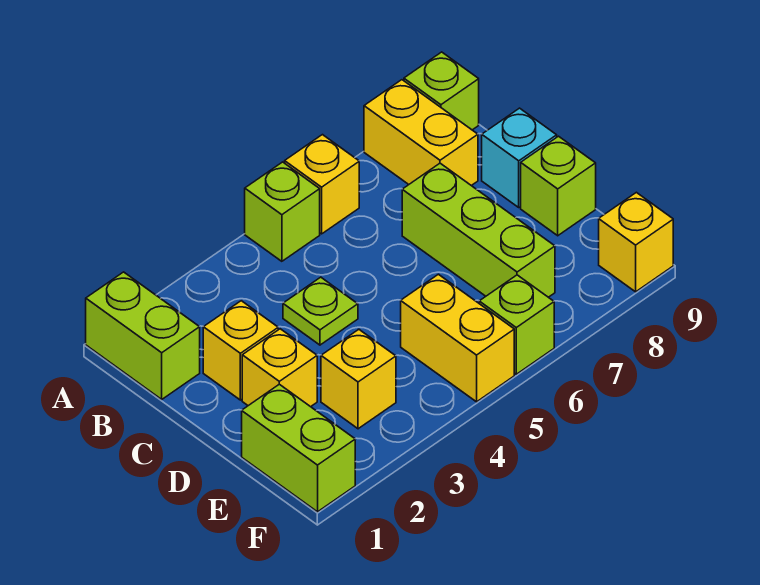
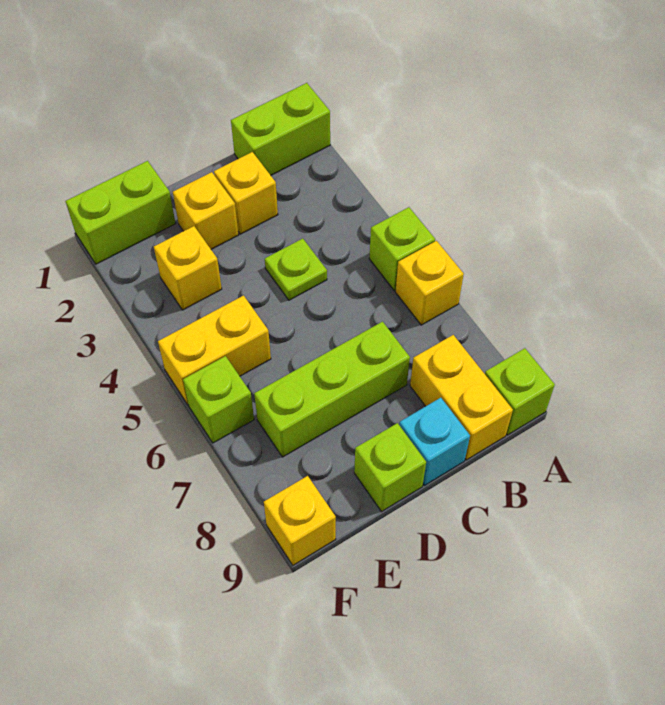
yellow brick A8:B8 level 1 -> yellow brick B8:B9 level 1

